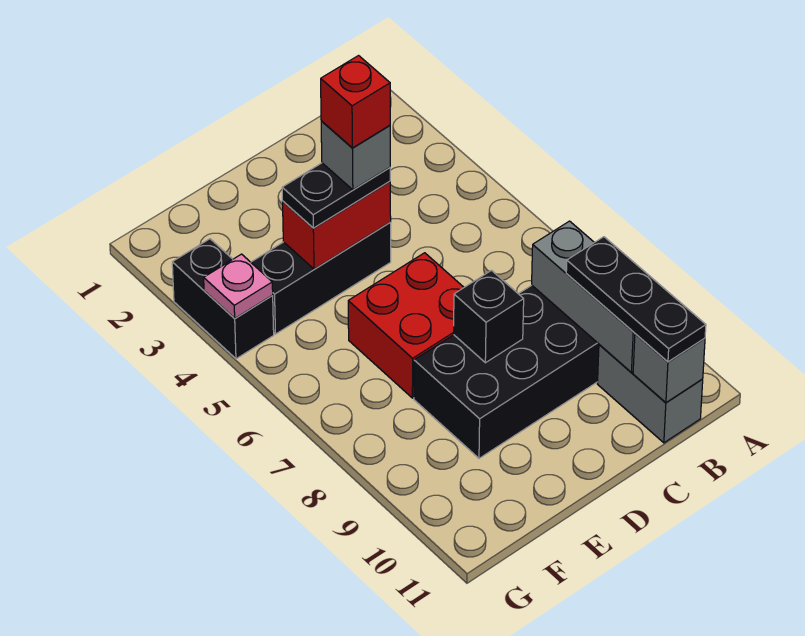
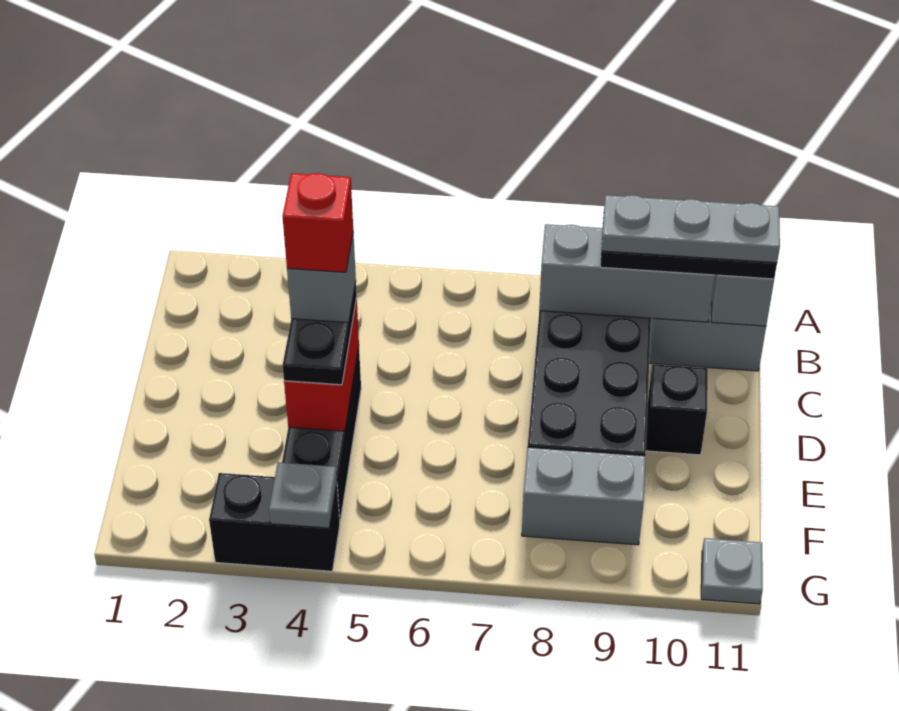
none -> grey plate B9:B11 level 4
red brick D6:E7 level 1 -> none
black brick D8 level 2 -> black brick D10 level 1
none -> grey brick F8:F9 level 1
pink plate G4 level 2 -> grey plate G4 level 2
none -> grey plate G11 level 1

